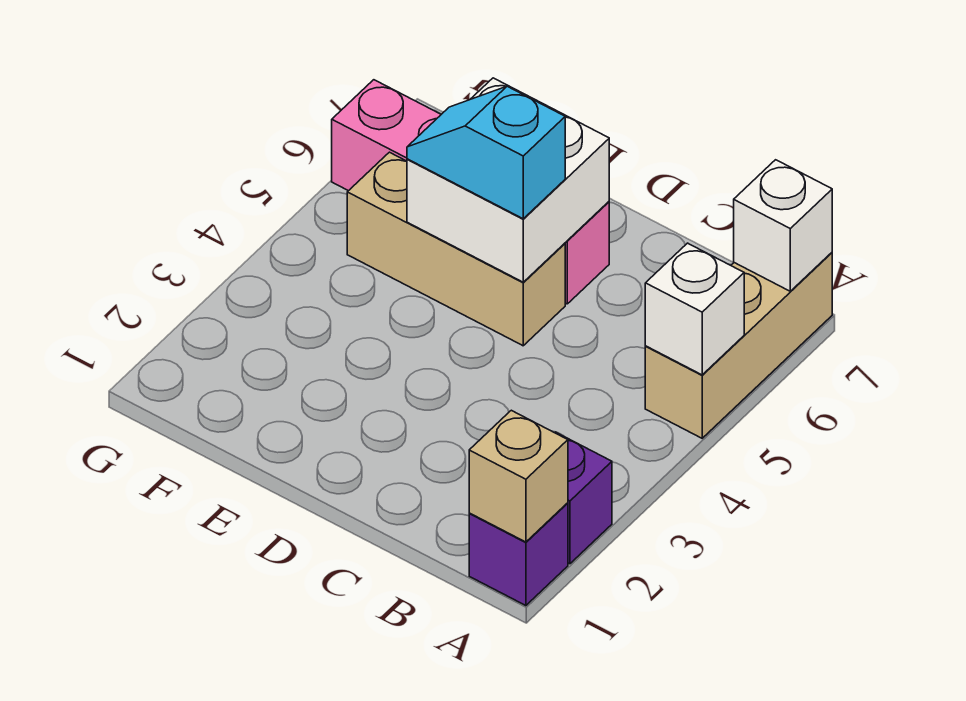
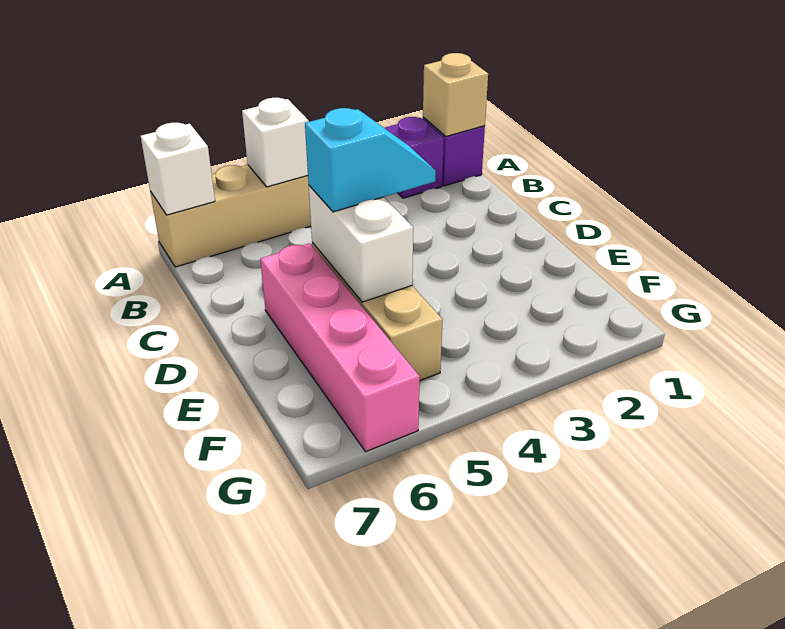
white brick D5:E6 level 2 -> white brick D5:E5 level 2
cyan slope D5:E5 level 3 top D -> cyan slope D4:D5 level 3 top 5

